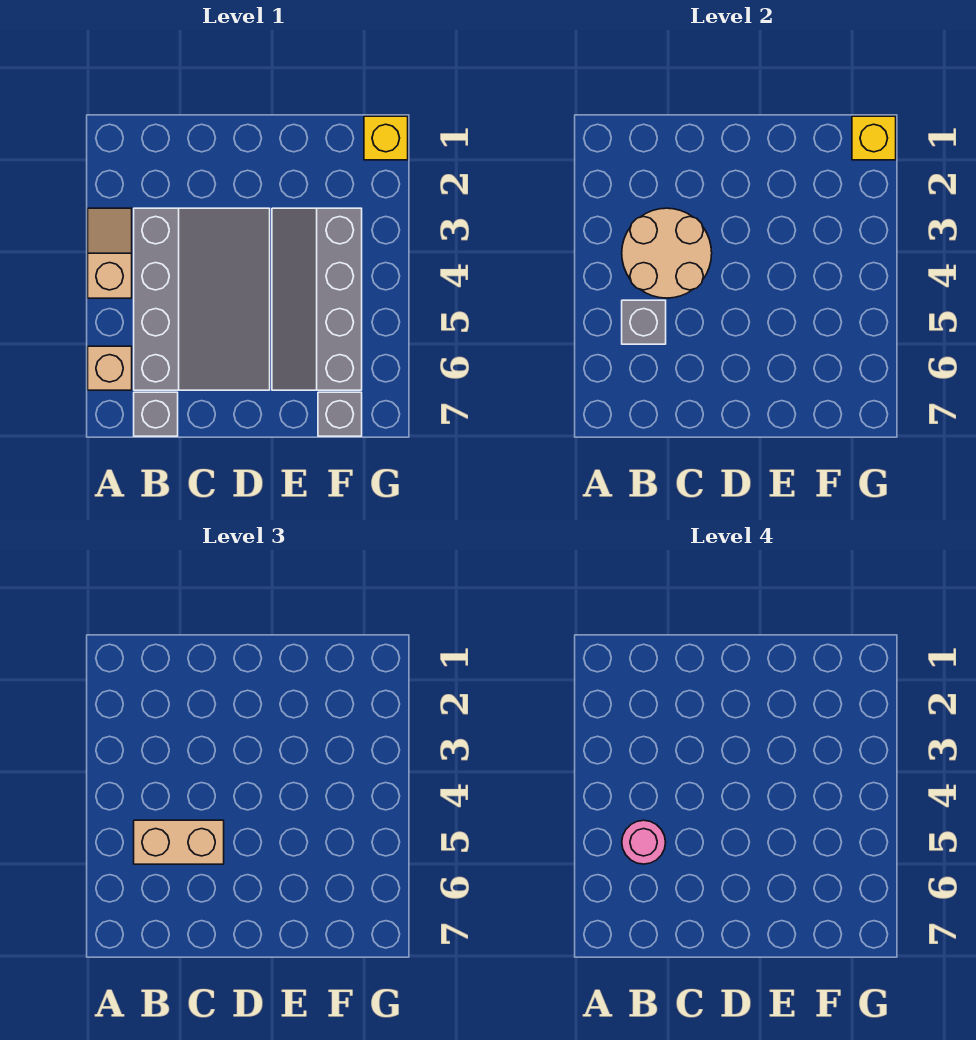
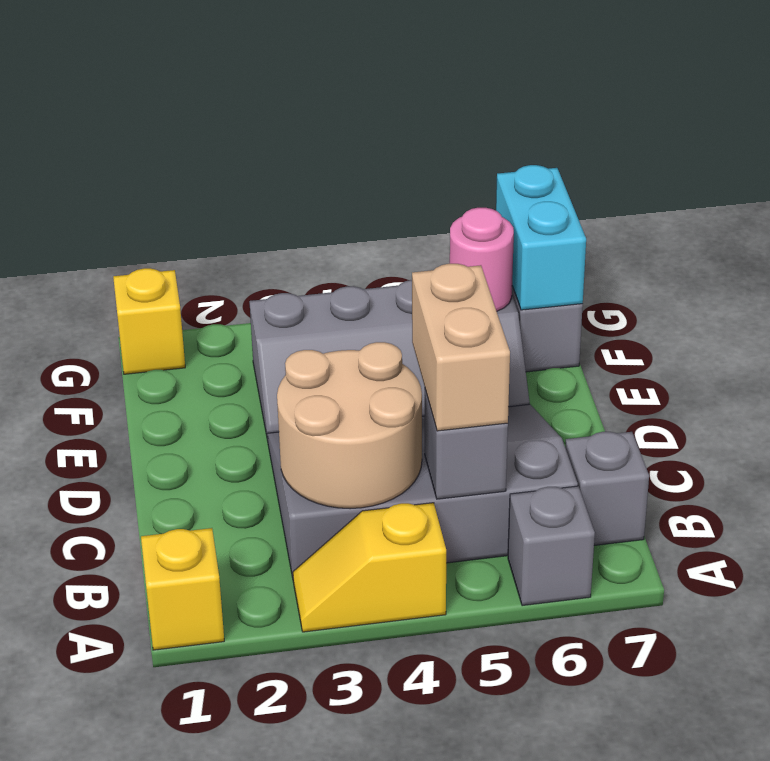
tan slope A3:A4 level 1 top 4 -> yellow slope A3:A4 level 1 top 4
tan brick A6 level 1 -> grey brick A6 level 1
pink round brick B5 level 4 -> pink round brick F6 level 2
none -> cyan brick F7:G7 level 2
yellow brick G1 level 2 -> yellow brick A1 level 1

